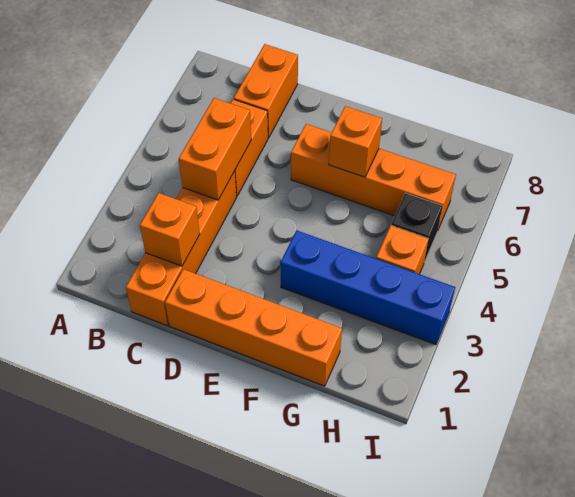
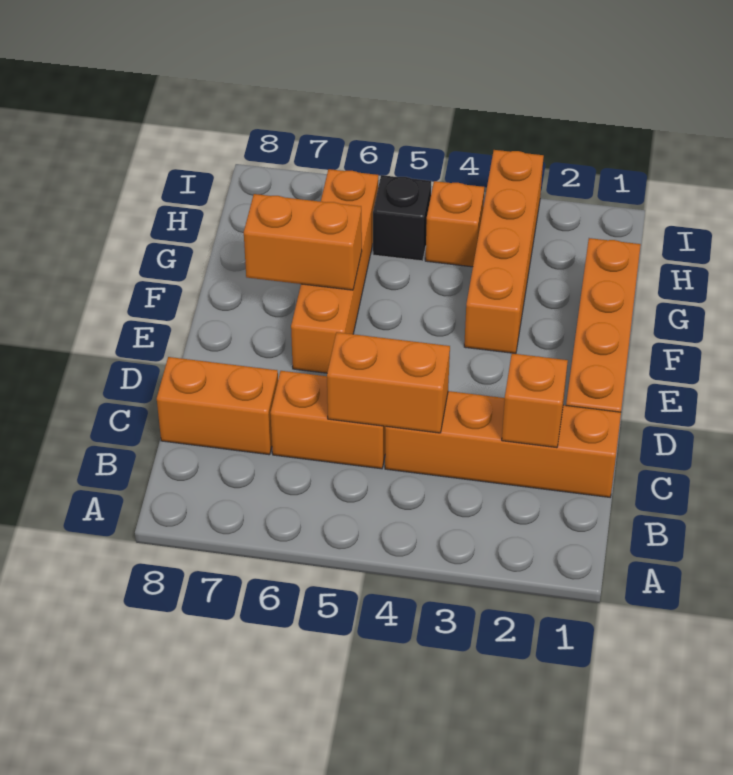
blue brick F3:I3 level 1 -> orange brick F3:I3 level 1
orange brick F6 level 2 -> orange brick F6:F7 level 2

